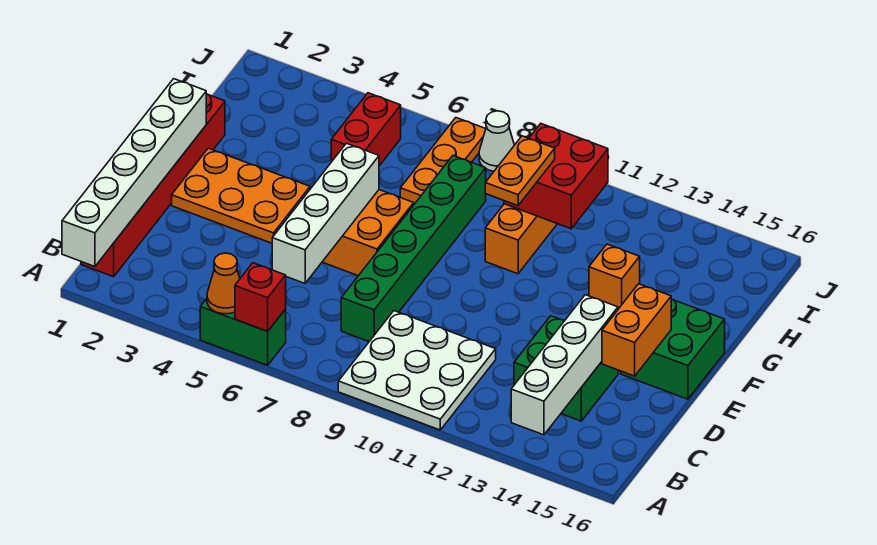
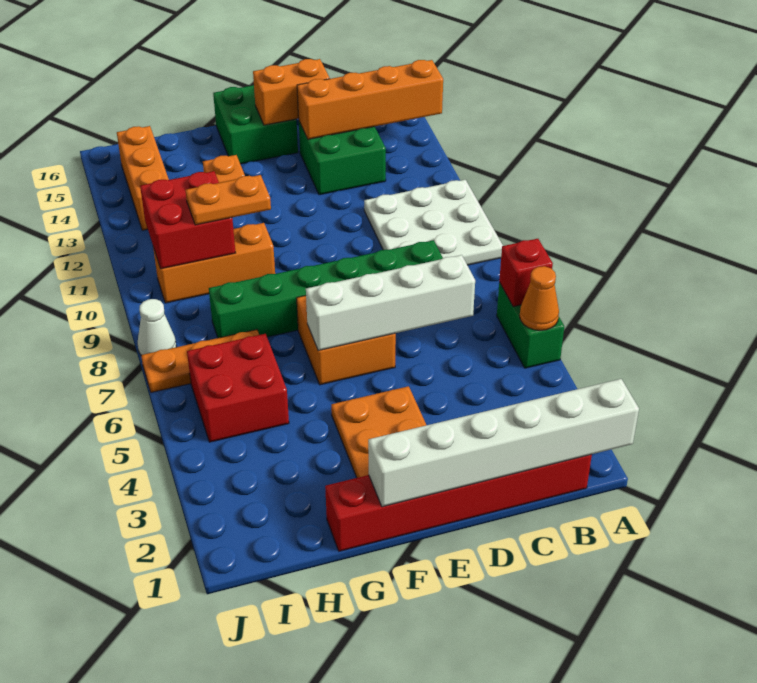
white brick A14:D14 level 2 -> orange brick A14:D14 level 2
red brick H5:I5 level 1 -> red brick H5:I6 level 1
none -> orange brick I13:I15 level 1

